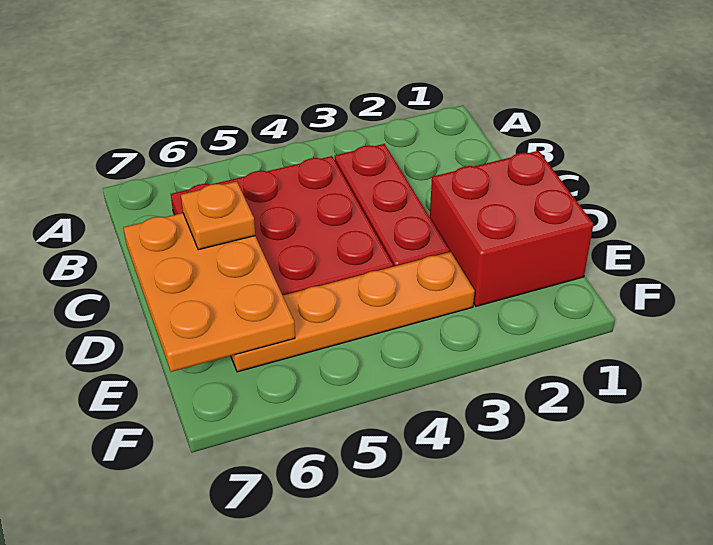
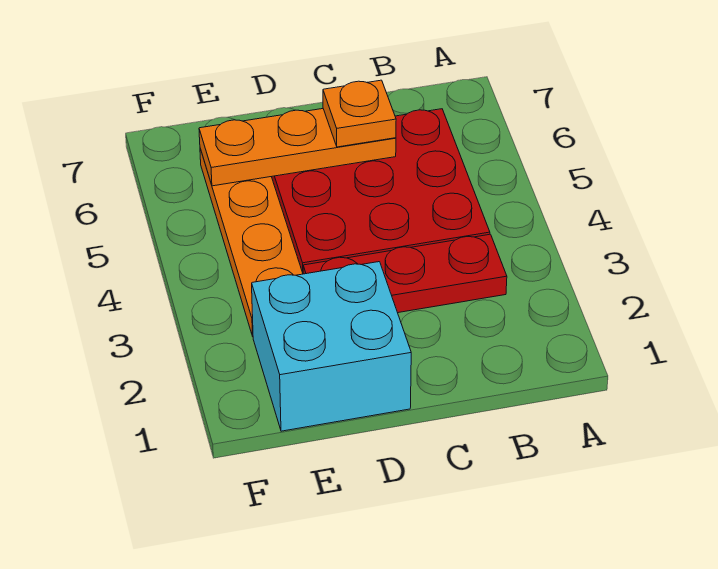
orange plate C6:E7 level 2 -> orange plate C6:E6 level 2
red brick D1:E2 level 1 -> cyan brick D1:E2 level 1

